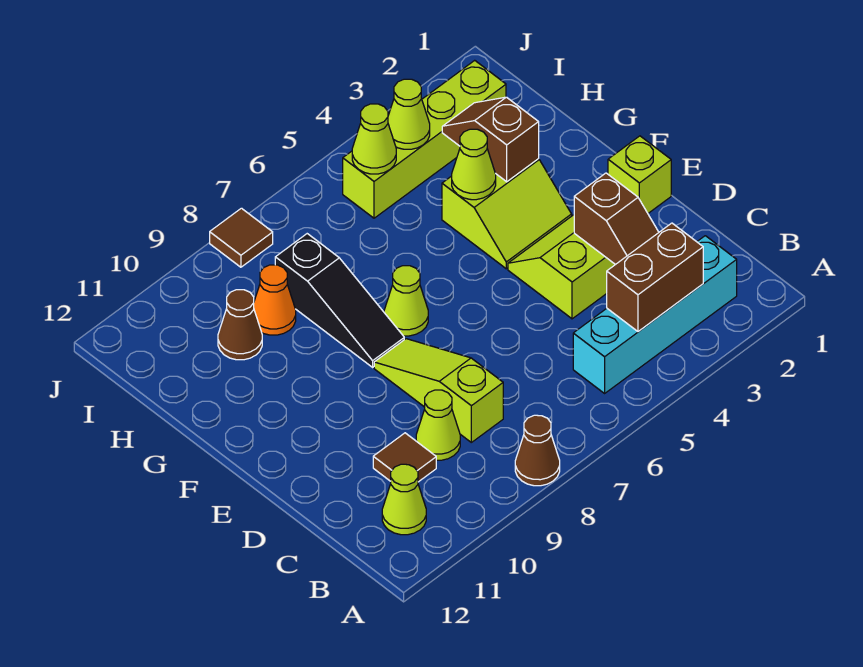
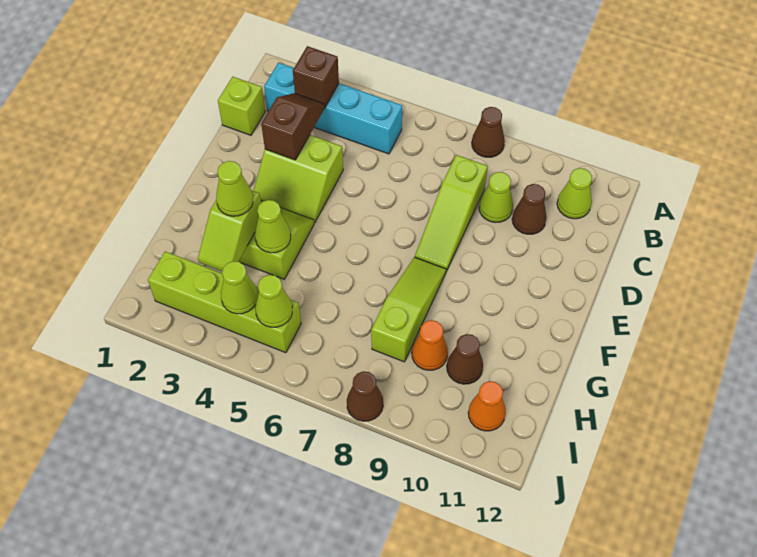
brown brick B3:B4 level 2 -> brown brick B3 level 2
brown tile C10 level 1 -> brown cone C10 level 1
lime brick E1 level 1 -> lime brick C1 level 1
lime cone F7 level 1 -> lime cone G3 level 3
black slope F8:H8 level 1 top H -> lime slope F8:H8 level 1 top H
brown slope G3:H3 level 2 top G -> lime slope G3:H3 level 2 top G
none -> orange cone I11 level 1
brown tile J8 level 1 -> brown cone J8 level 1

